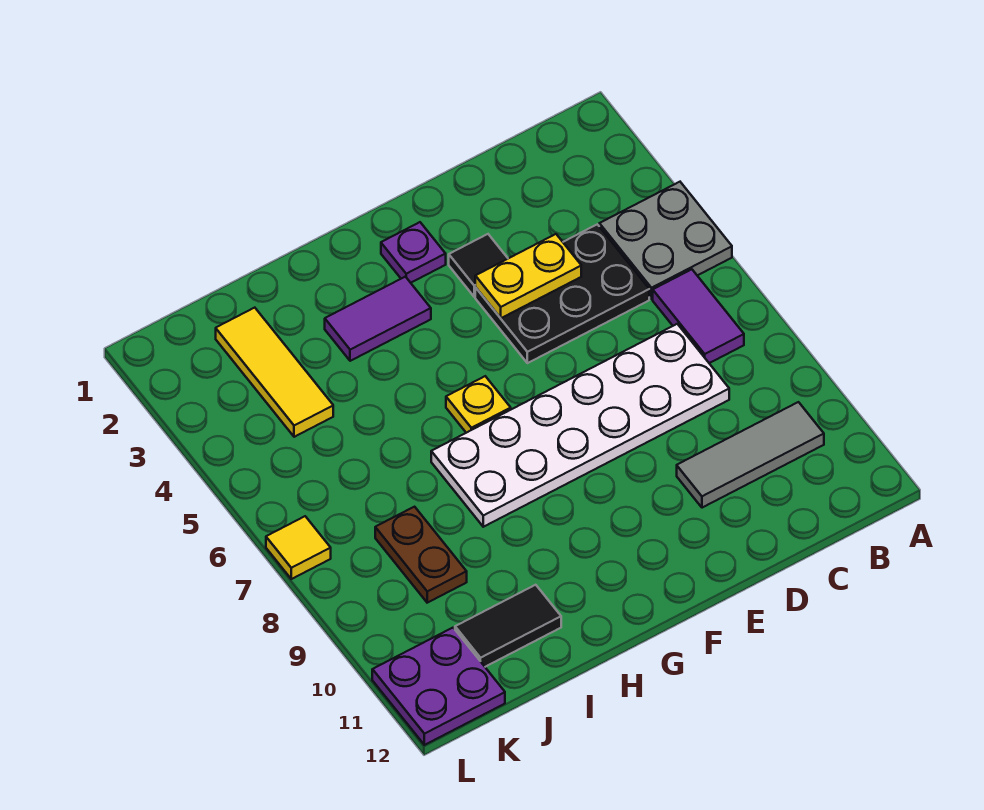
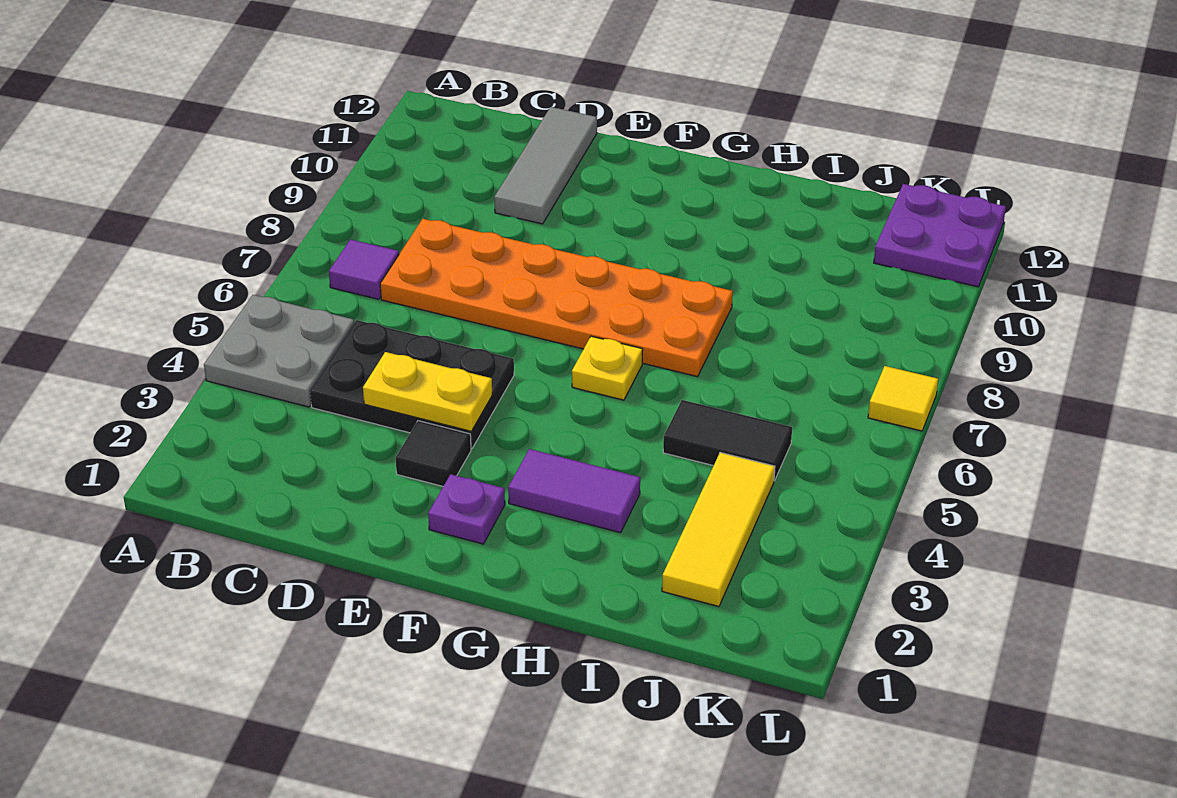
purple tile B6:B7 level 1 -> purple tile B7 level 1
grey tile B10:D10 level 1 -> grey tile D10:D12 level 1
white plate C7:H8 level 1 -> orange plate C7:H8 level 1
black tile I11:J11 level 1 -> black tile I5:J5 level 1
brown plate J8:J9 level 1 -> none

